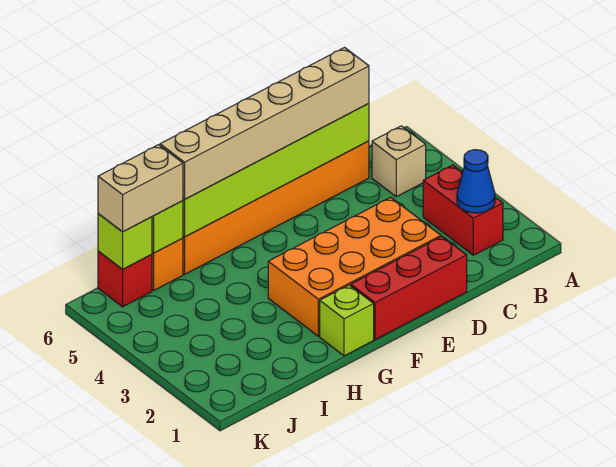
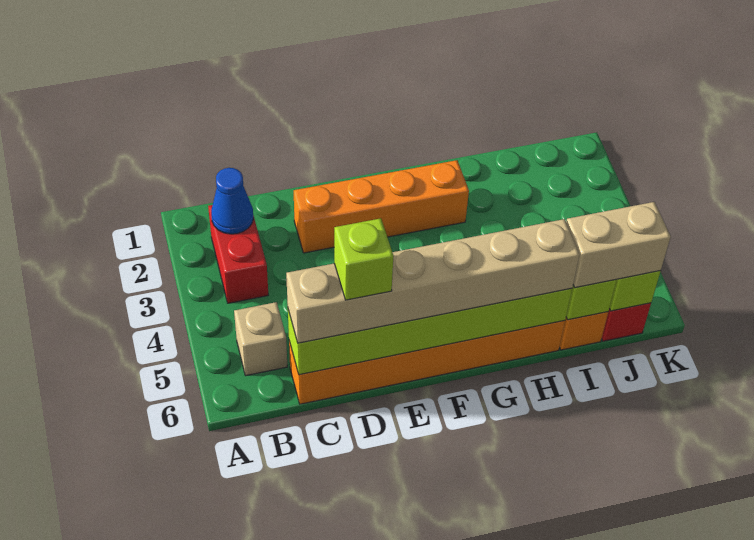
red brick D1:F1 level 1 -> none
orange brick D2:G3 level 1 -> orange brick D2:G2 level 1
lime brick G1 level 1 -> lime brick D6 level 4

